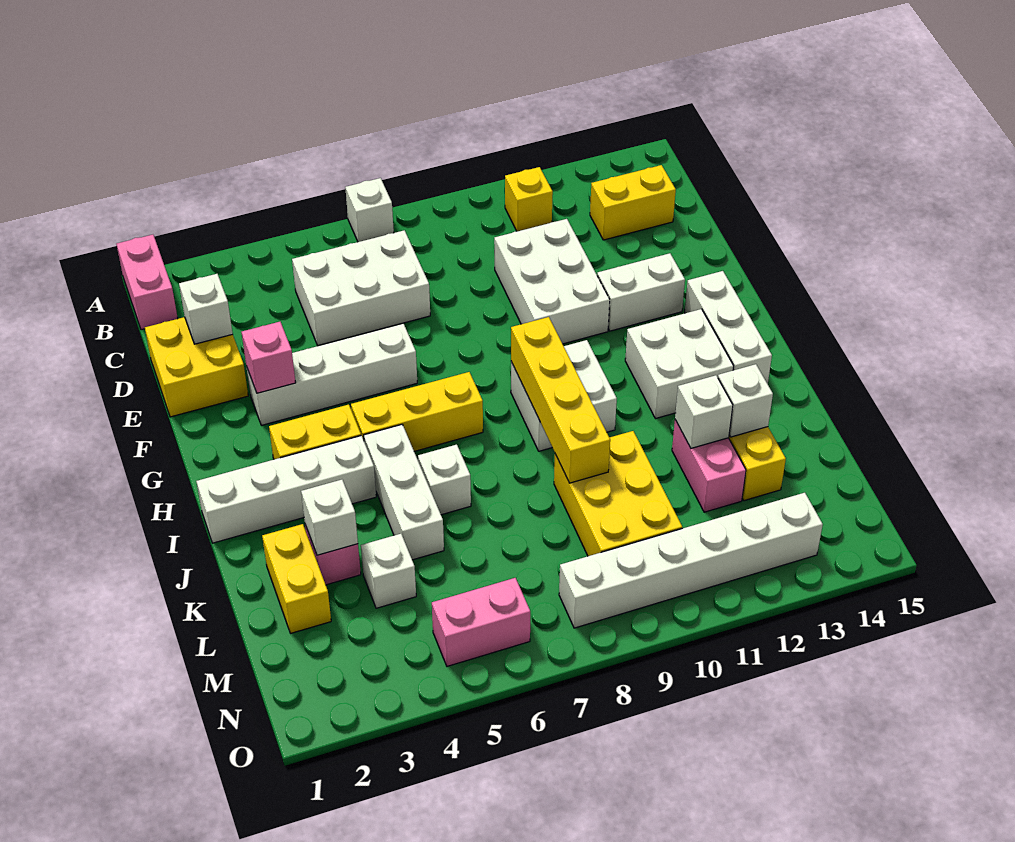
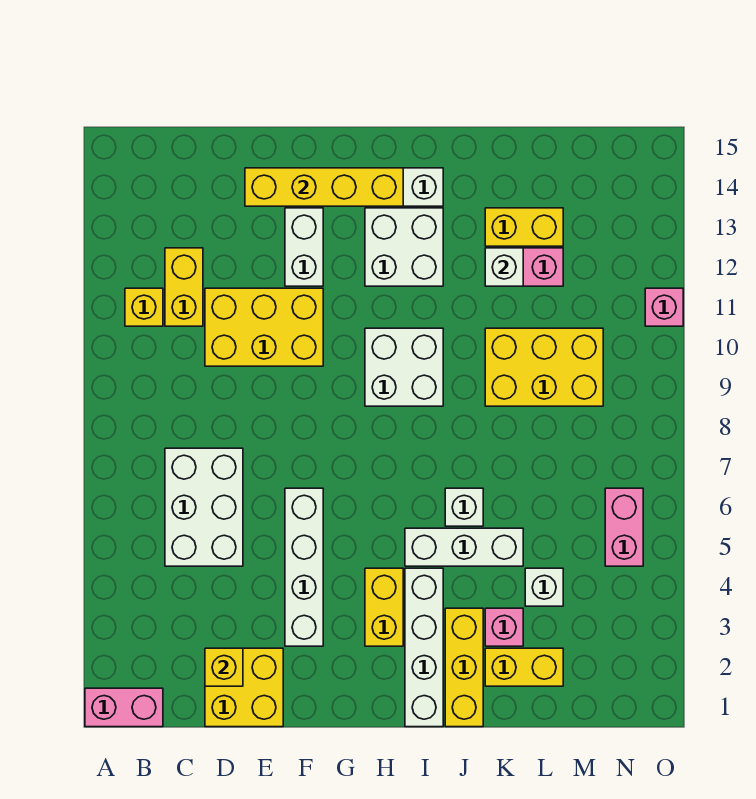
white brick A7 level 1 -> none
yellow brick C13:C14 level 1 -> yellow brick C11:C12 level 1
white brick D2 level 2 -> yellow brick D2 level 2
white brick D10:F11 level 1 -> yellow brick D10:F11 level 1
pink brick F3 level 2 -> pink brick O11 level 1
yellow brick H5:H7 level 1 -> yellow brick J1:J3 level 1
yellow brick H9:K9 level 2 -> yellow brick E14:H14 level 2
white brick K3 level 2 -> none
white brick K13 level 2 -> none
white brick N8:N13 level 1 -> none

